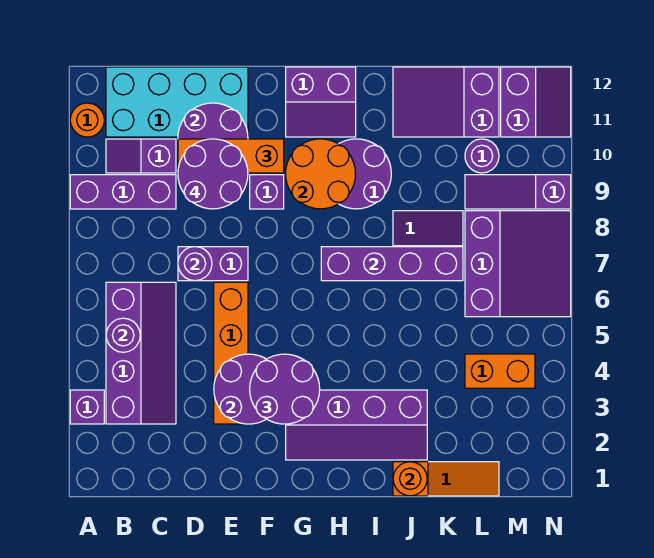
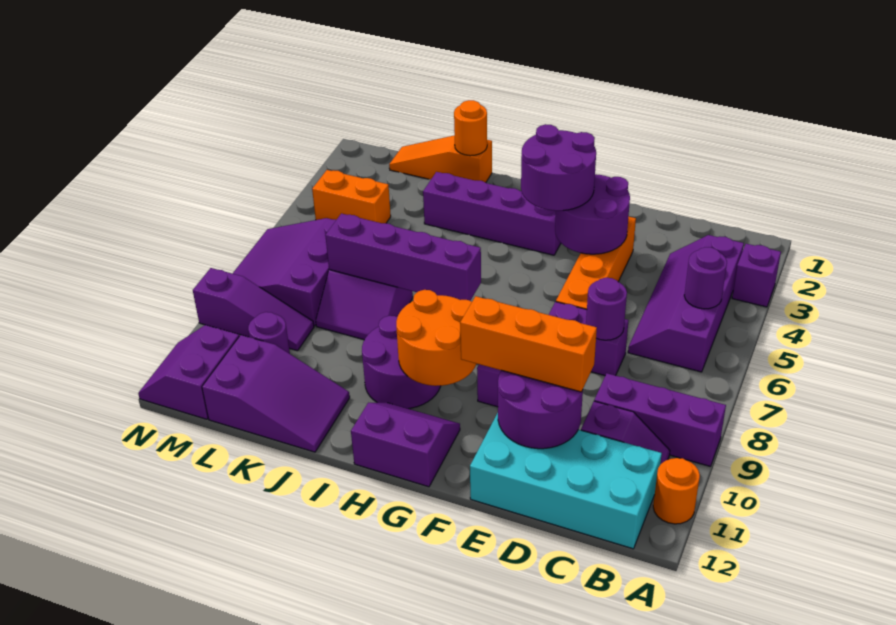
purple round brick D9:E10 level 4 -> none

